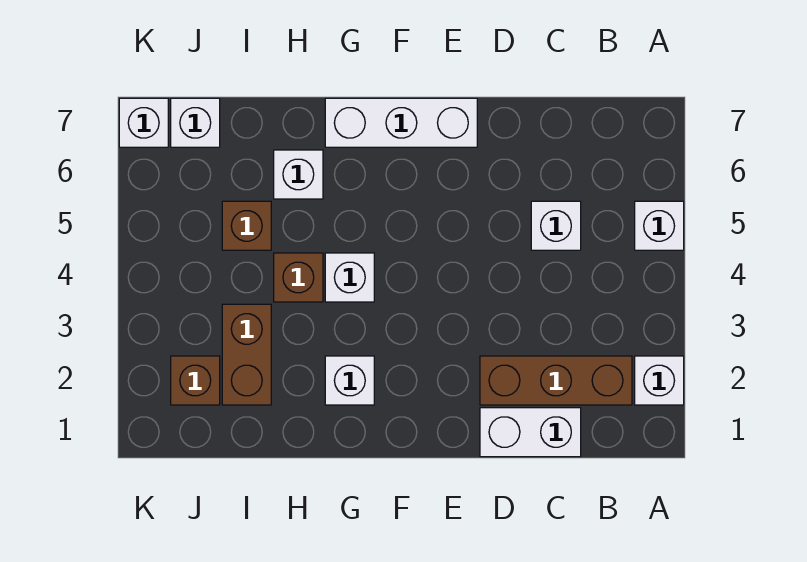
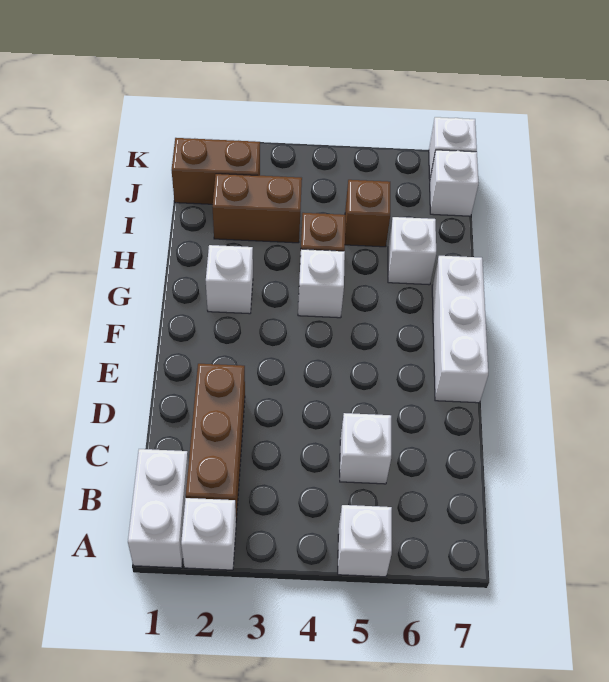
white brick C1:D1 level 1 -> white brick A1:B1 level 1
brown brick J2 level 1 -> brown brick J1:J2 level 1

